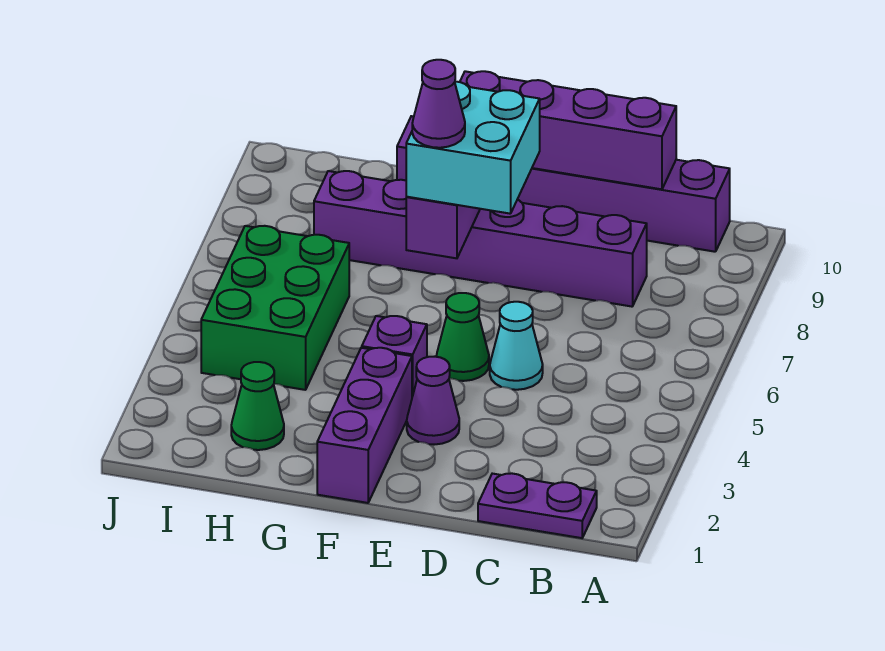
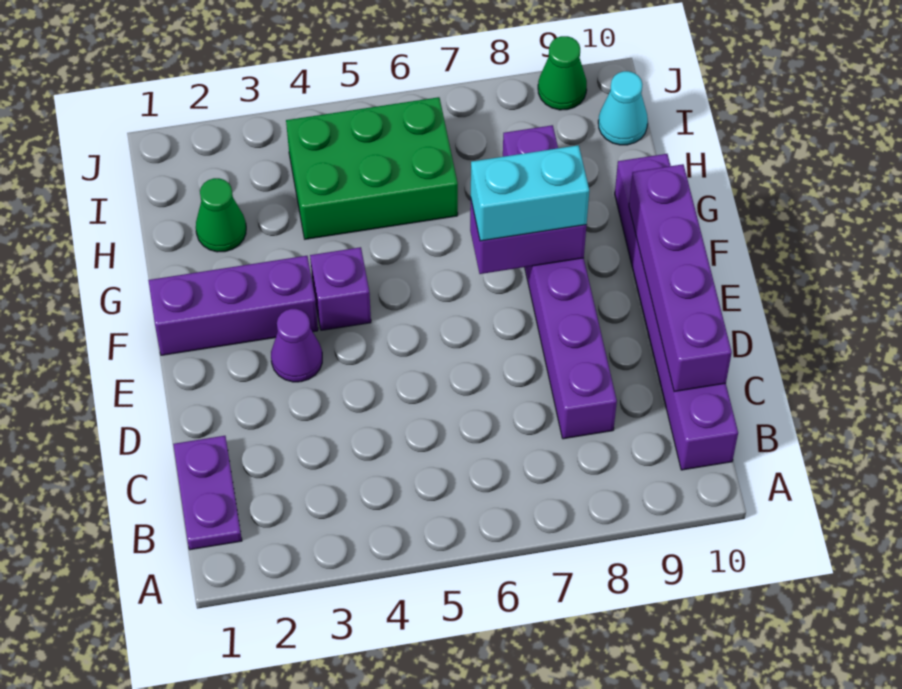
cyan cone D5 level 1 -> cyan cone I10 level 1
green cone E5 level 1 -> green cone J9 level 1
cyan brick E7:F8 level 3 -> cyan brick F7:F8 level 3
purple cone F7 level 4 -> none

